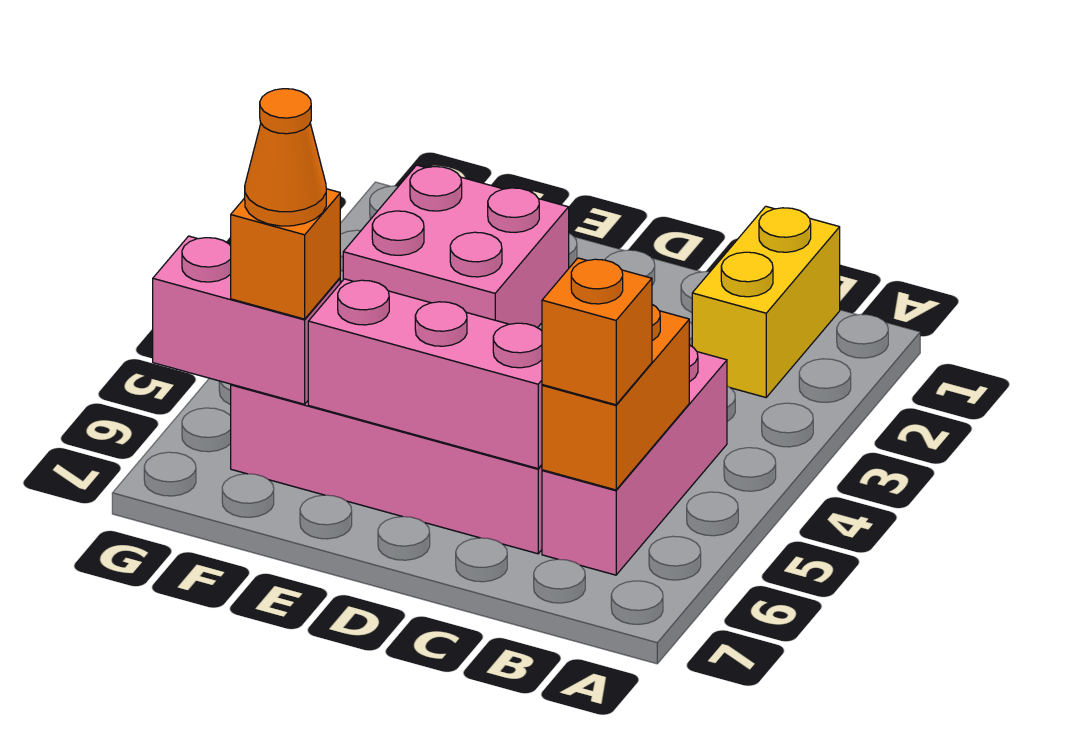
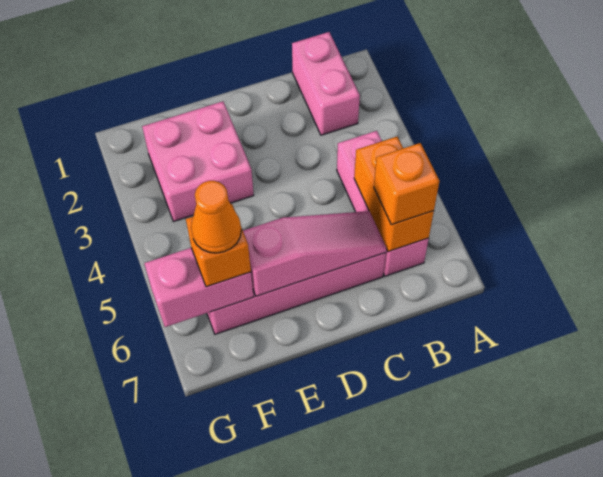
yellow brick B1:B2 level 1 -> pink brick B1:B2 level 1
pink brick C6:E6 level 2 -> pink slope C6:E6 level 2 top E

